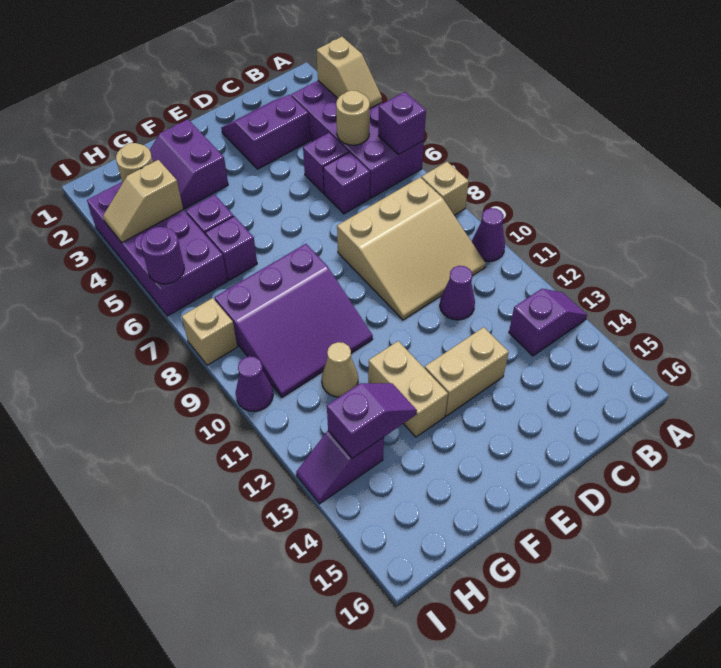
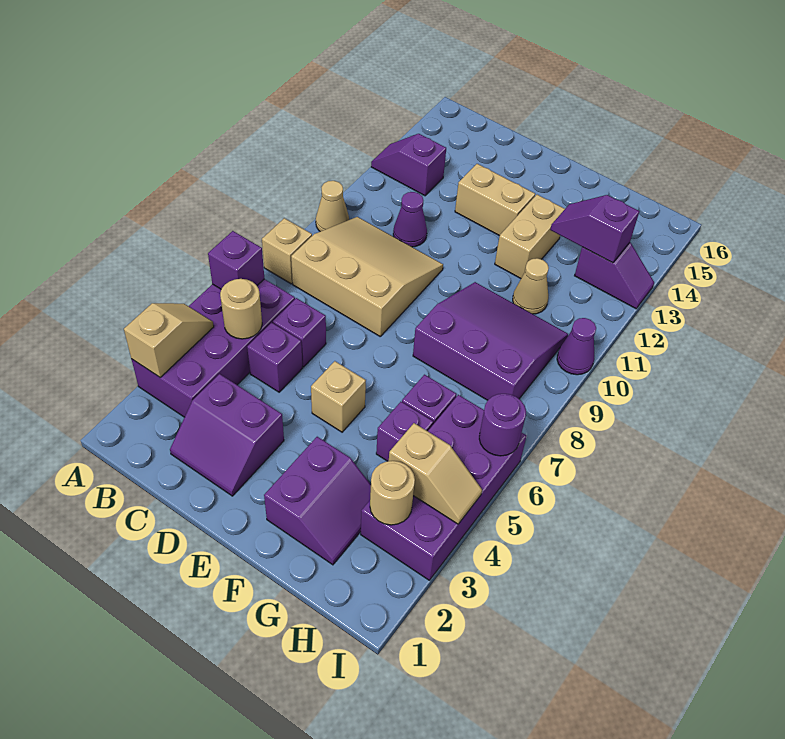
purple cone A10 level 1 -> tan cone A10 level 1
tan brick I8 level 1 -> tan brick E5 level 1

